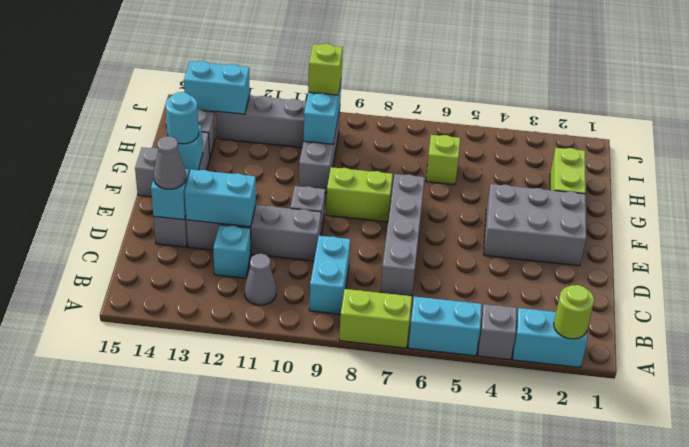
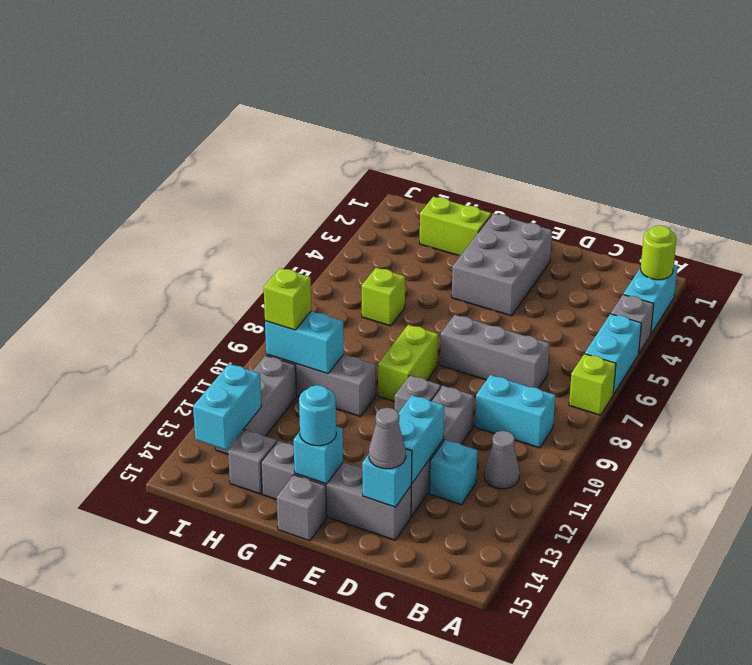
lime brick A7:A8 level 1 -> lime brick A7 level 1
grey brick C7:F7 level 1 -> grey brick C7:E7 level 1

